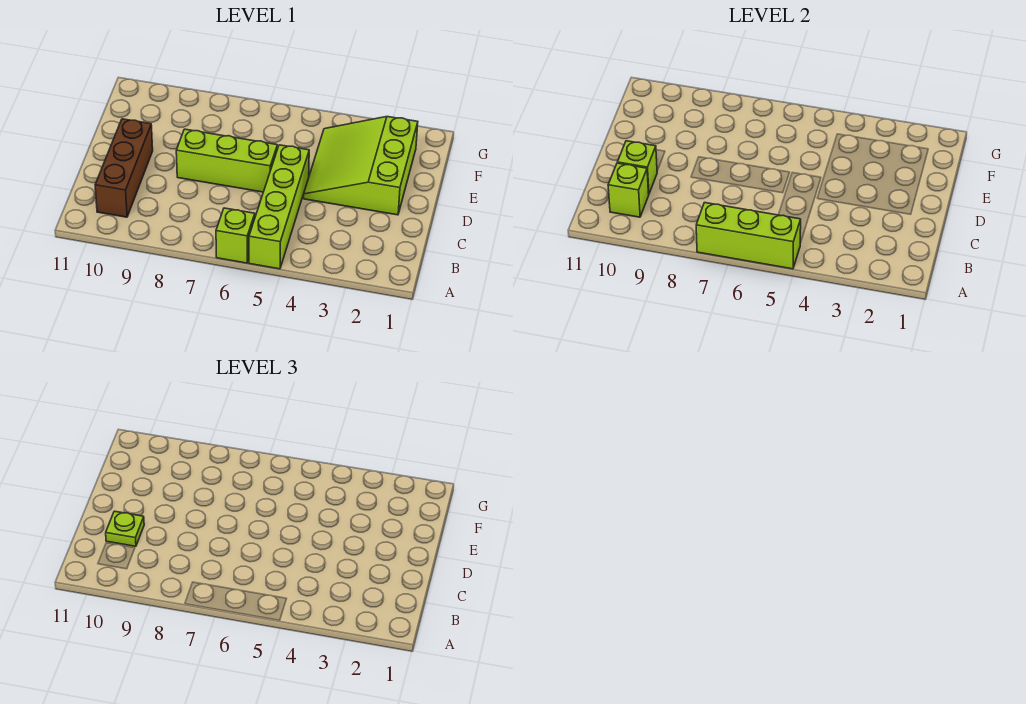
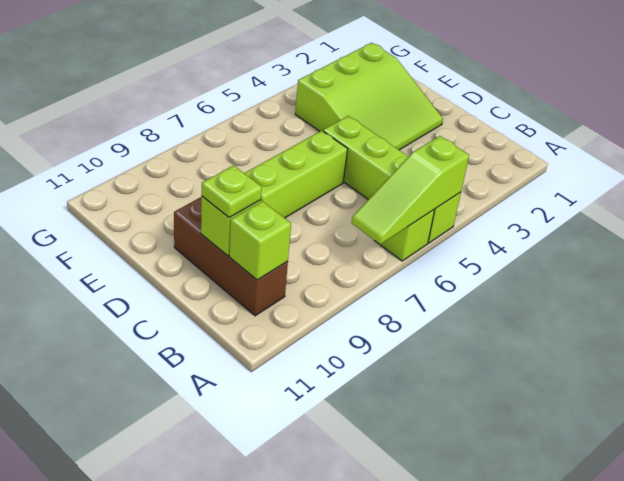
lime brick A5:A7 level 2 -> lime slope A5:A7 level 2 top 5
lime slope D2:F4 level 1 top 2 -> lime slope D2:F4 level 1 top F

